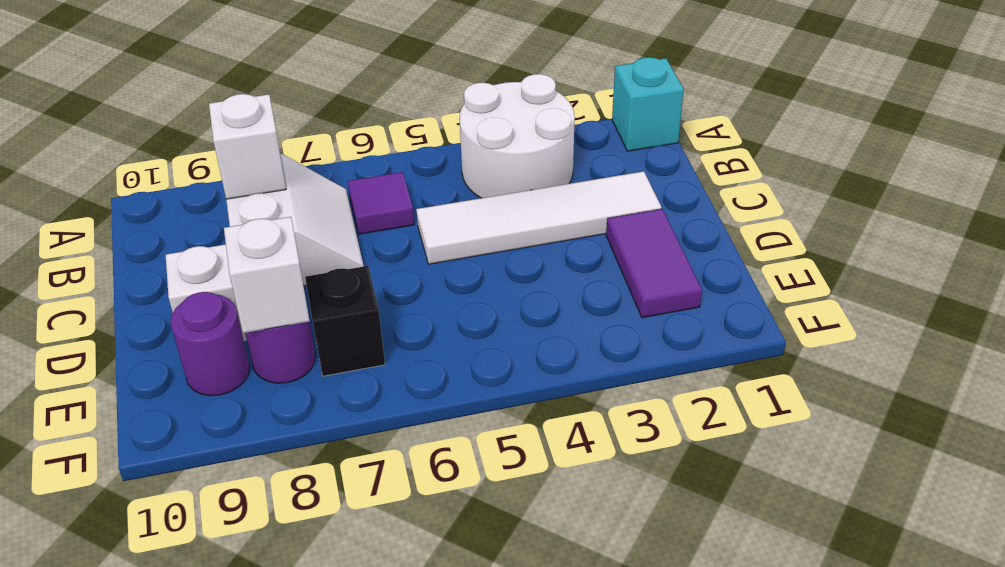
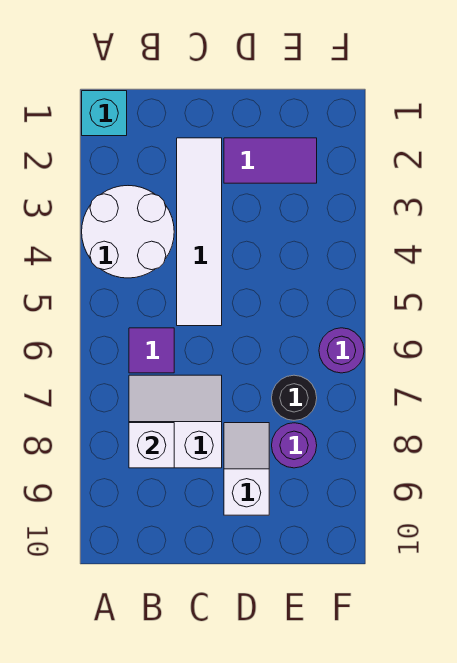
black brick E7 level 1 -> black round brick E7 level 1
white brick E8 level 2 -> none
purple round brick E9 level 1 -> purple round brick F6 level 1

